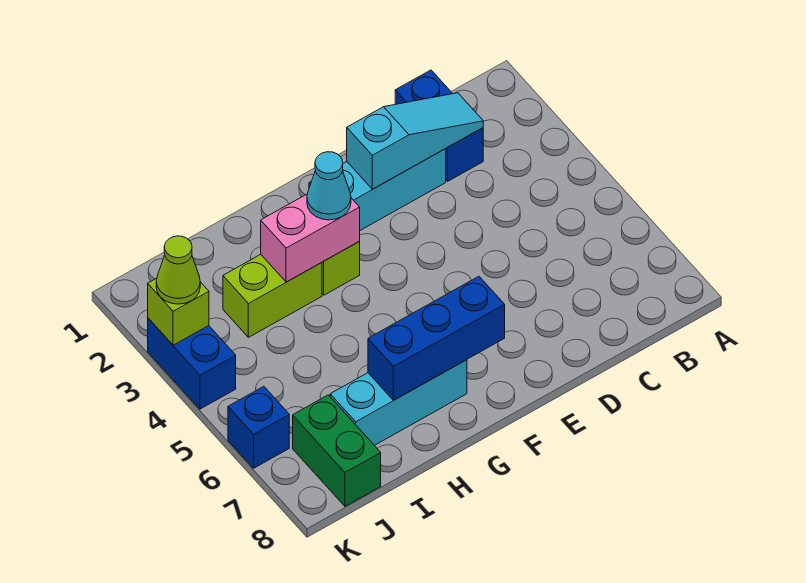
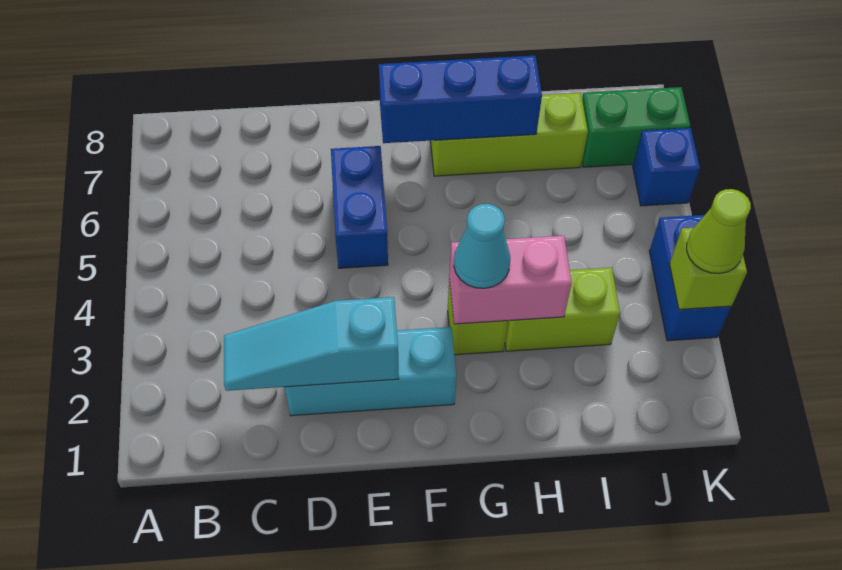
blue brick C1:C2 level 1 -> blue brick E5:E6 level 1
cyan brick G7:I7 level 1 -> lime brick G7:I7 level 1
green brick J7:J8 level 1 -> green brick J7:K7 level 1

